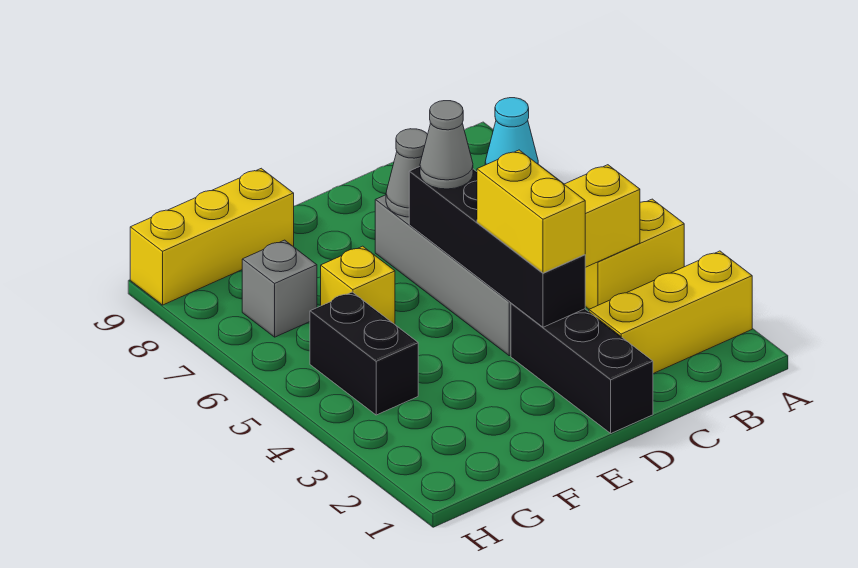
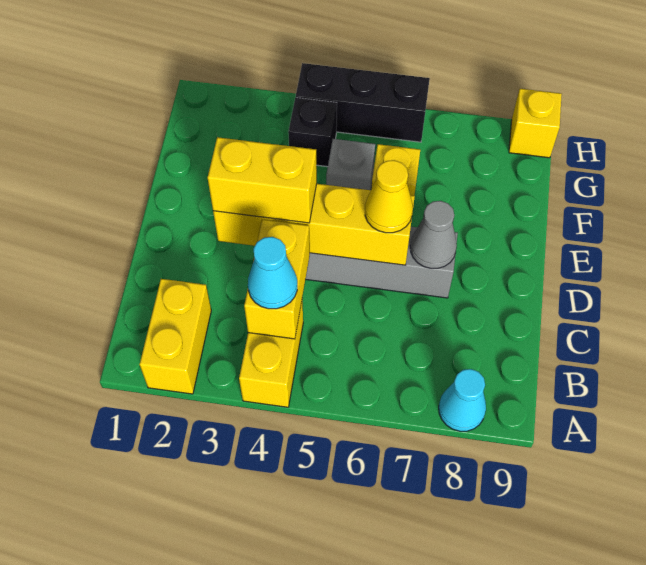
yellow brick A2:C2 level 1 -> yellow brick A2:B2 level 1
none -> cyan cone B4 level 3
black brick D1:D3 level 1 -> black brick H4:H6 level 1
black brick D3:D6 level 2 -> yellow brick D3:D6 level 2
grey cone D6 level 3 -> yellow cone D6 level 3
yellow brick F9:H9 level 1 -> yellow brick H9 level 1
black brick G4:G5 level 1 -> black brick G4 level 1
grey brick G7 level 1 -> grey brick F5 level 1

